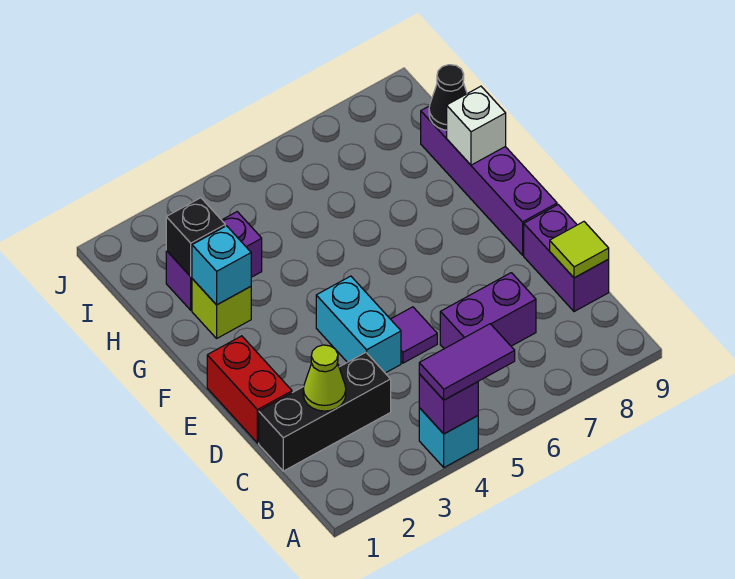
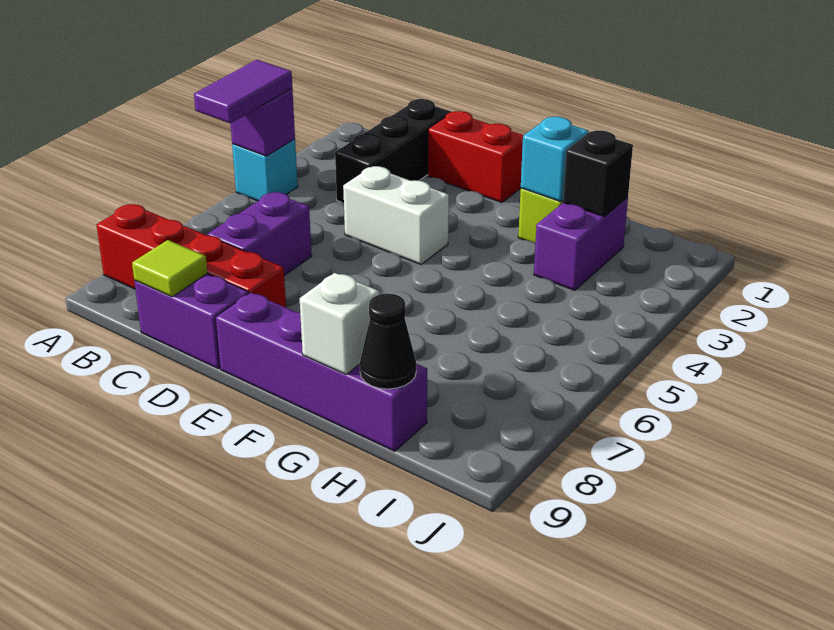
none -> red brick A8:D8 level 1
lime cone C2 level 2 -> none
cyan brick D4:E4 level 1 -> white brick D4:E4 level 1
purple tile D5 level 1 -> none

